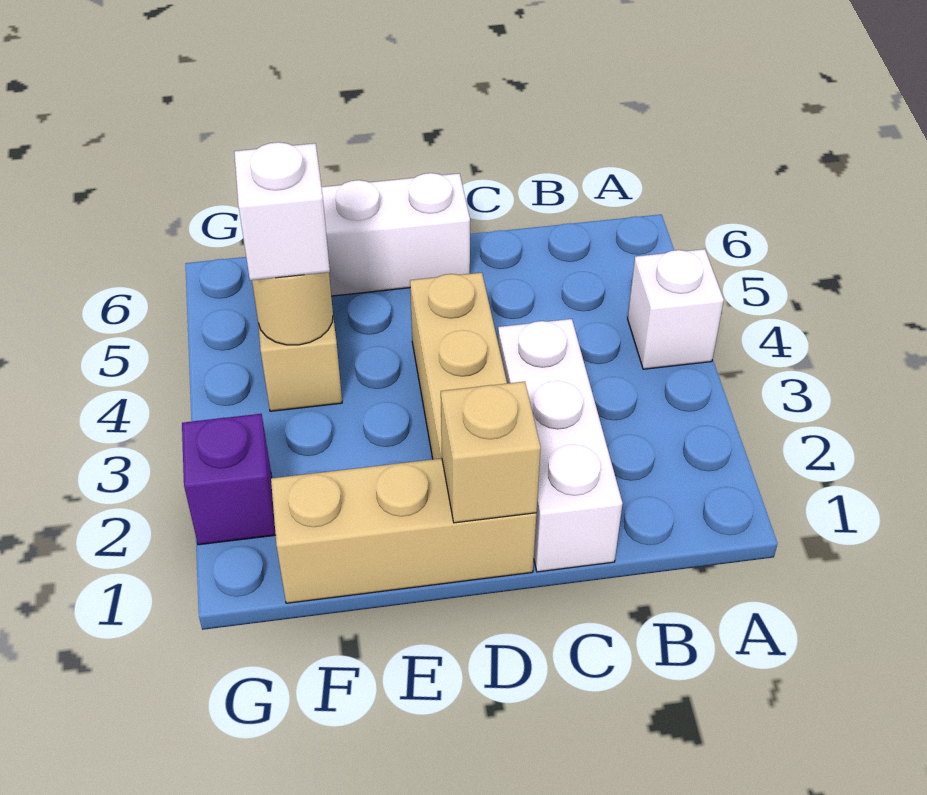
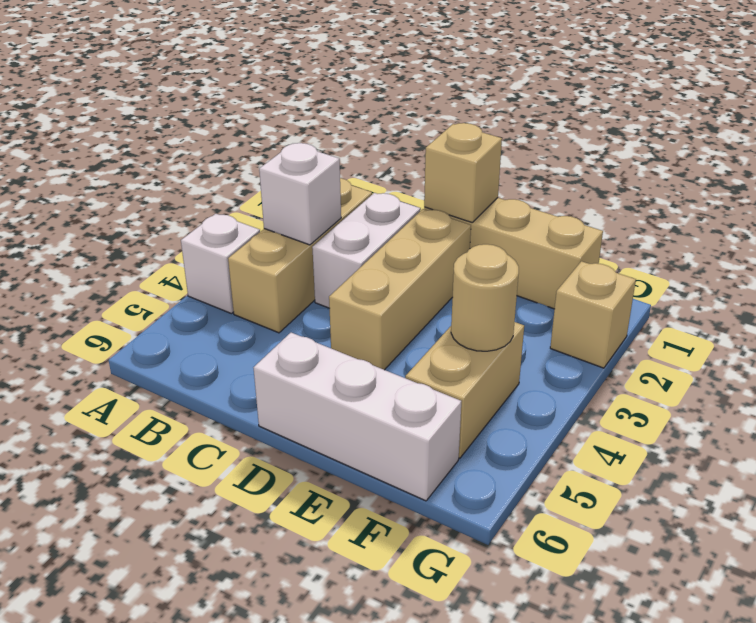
none -> tan brick B2:B4 level 1
white brick C1:C3 level 1 -> white brick C2:C3 level 1
white brick F4 level 3 -> white brick B3 level 2
purple brick G2 level 1 -> tan brick G2 level 1

